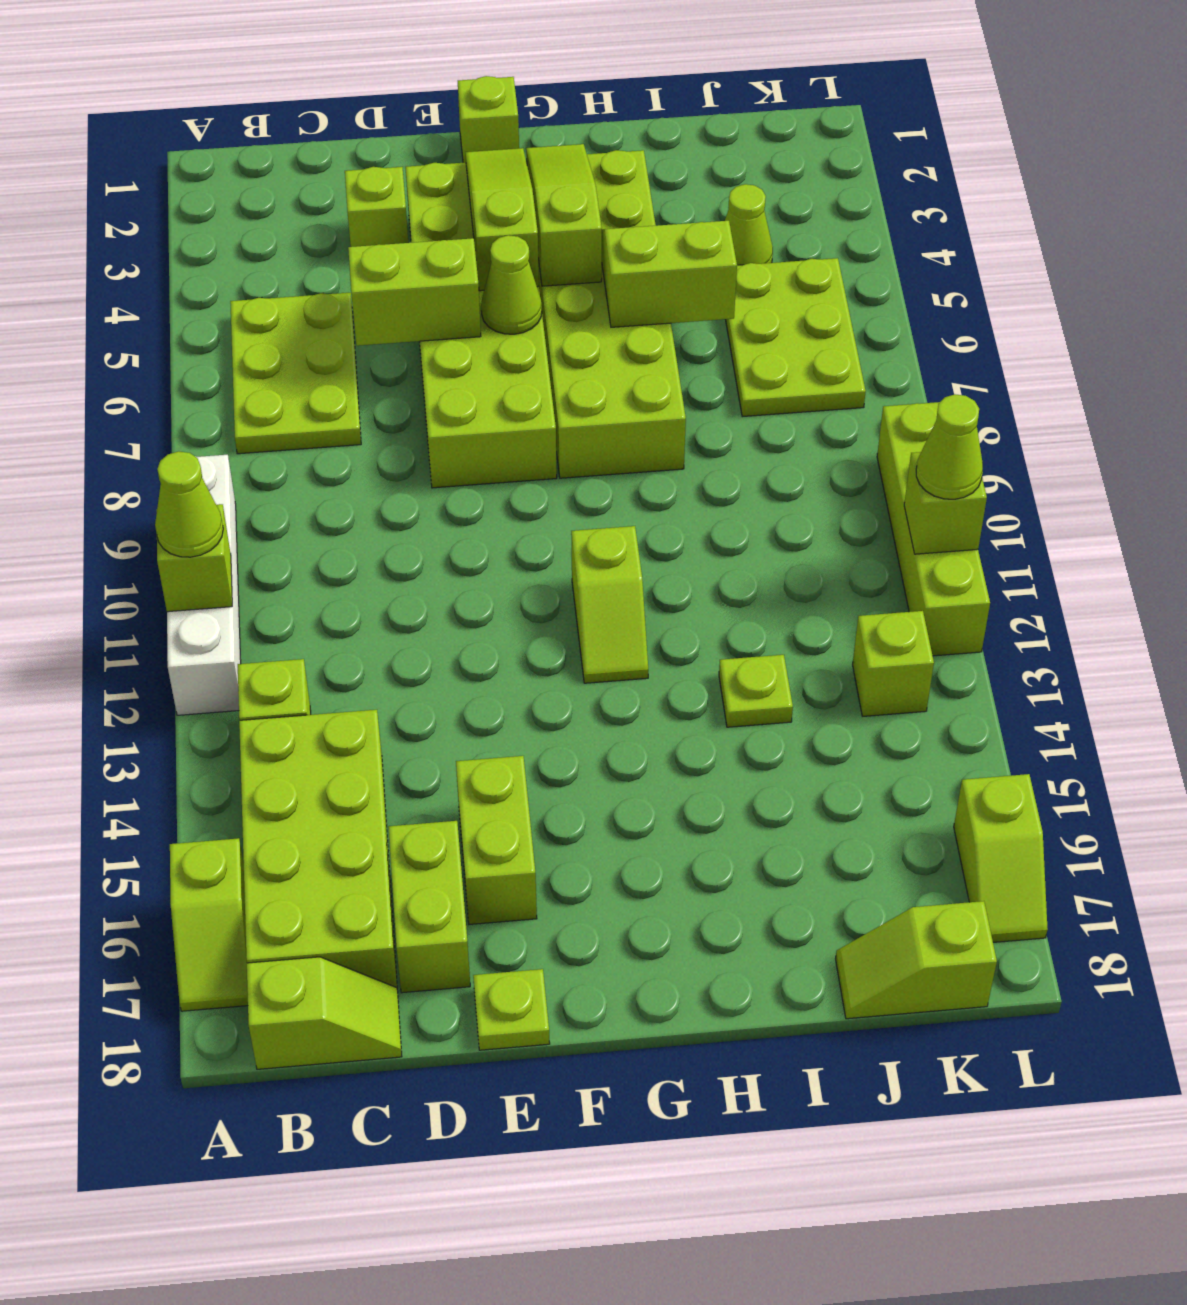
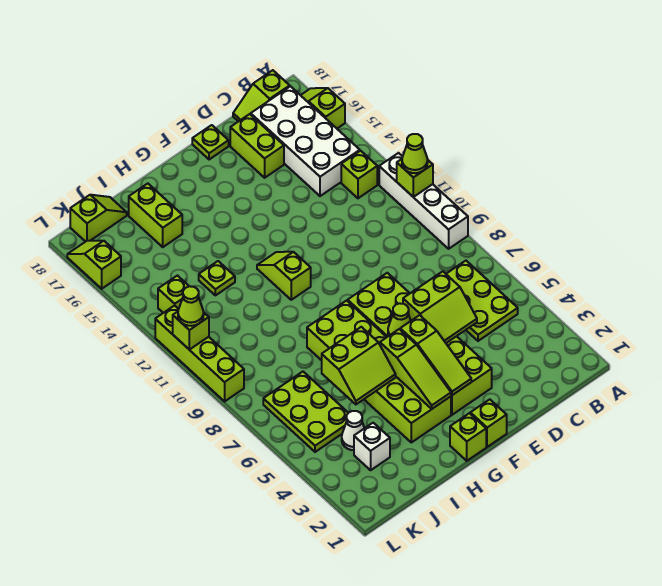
lime brick B14:C17 level 1 -> white brick B14:C17 level 1
lime brick D3 level 1 -> lime brick G1 level 1
lime brick E15:E16 level 1 -> lime brick I16:I17 level 1
none -> white brick J3 level 1
lime cone J4 level 1 -> white cone J4 level 1

